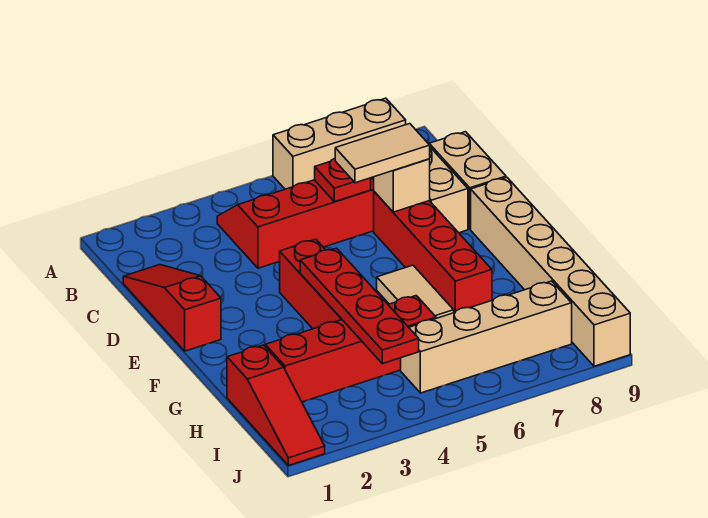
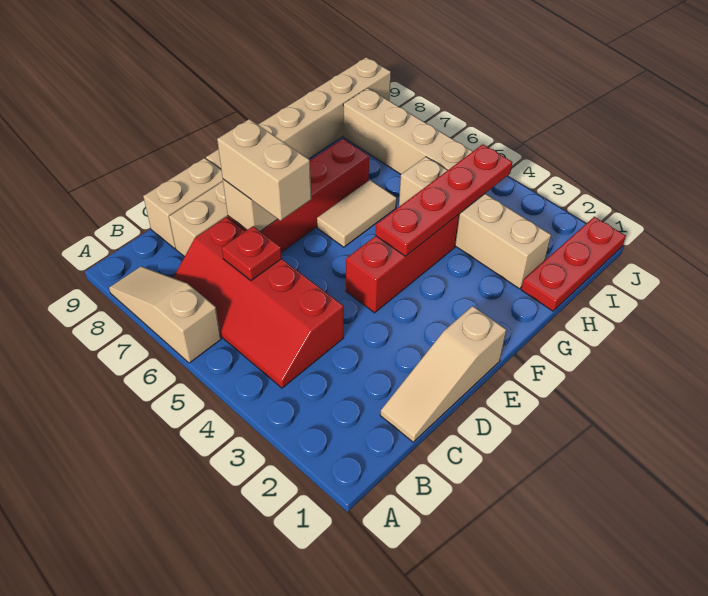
tan brick A6:A8 level 1 -> tan slope A6:A8 level 1 top 6
red slope C1:E1 level 1 top E -> tan slope C1:E1 level 1 top E
tan tile D6:D7 level 3 -> tan brick D6:D7 level 3
red slope H1:J1 level 1 top H -> red plate H1:J1 level 1
red brick H2:H5 level 1 -> tan brick H2:H5 level 1

